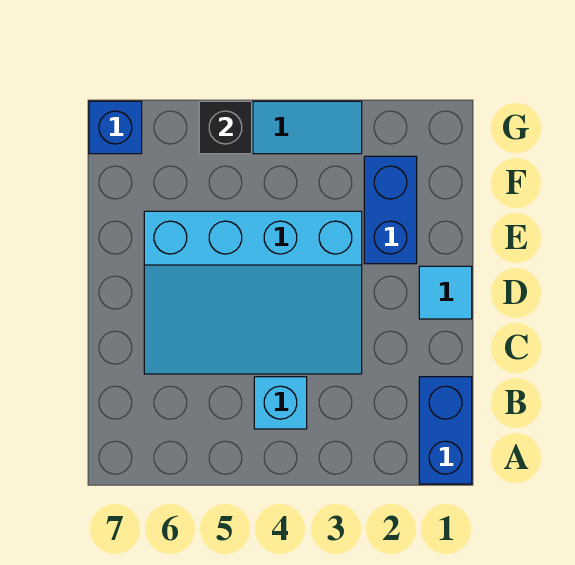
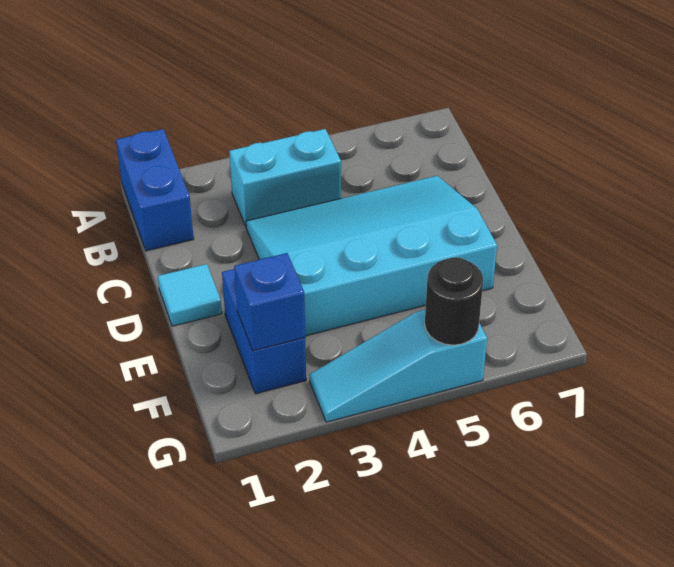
cyan brick B4 level 1 -> cyan brick B3:B4 level 1
black brick G5 level 2 -> black round brick G5 level 2
blue brick G7 level 1 -> blue brick F2 level 2

